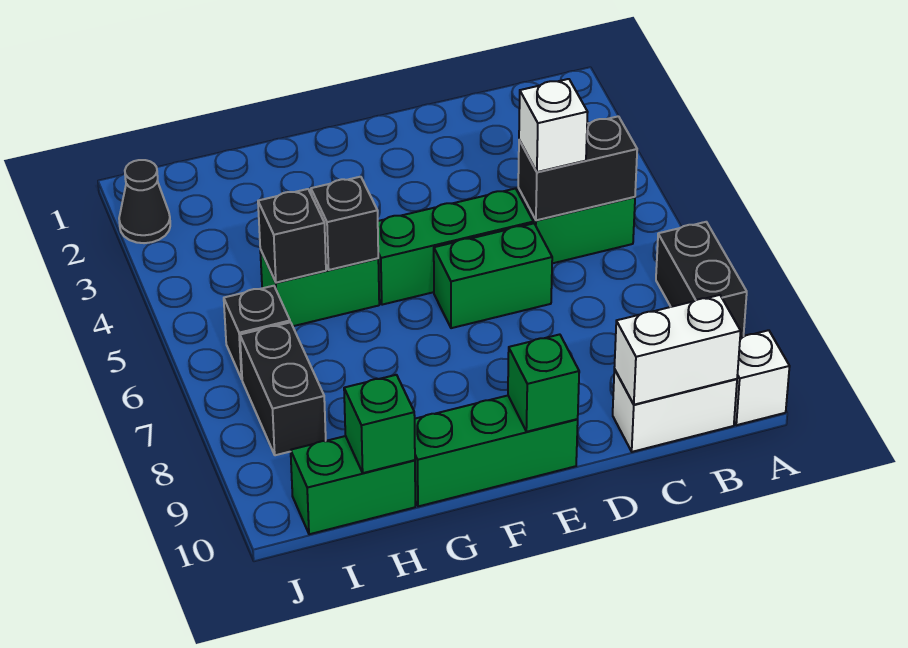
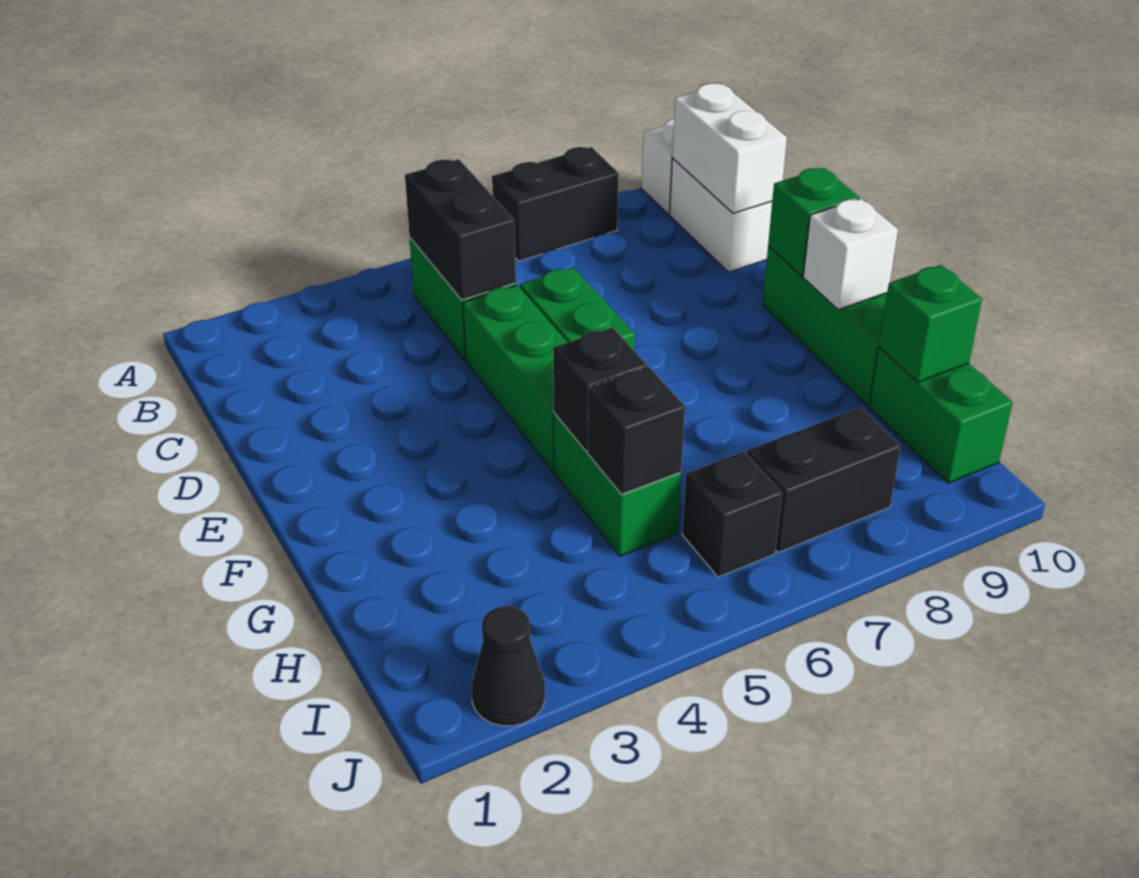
white brick C5 level 3 -> white brick F10 level 2

